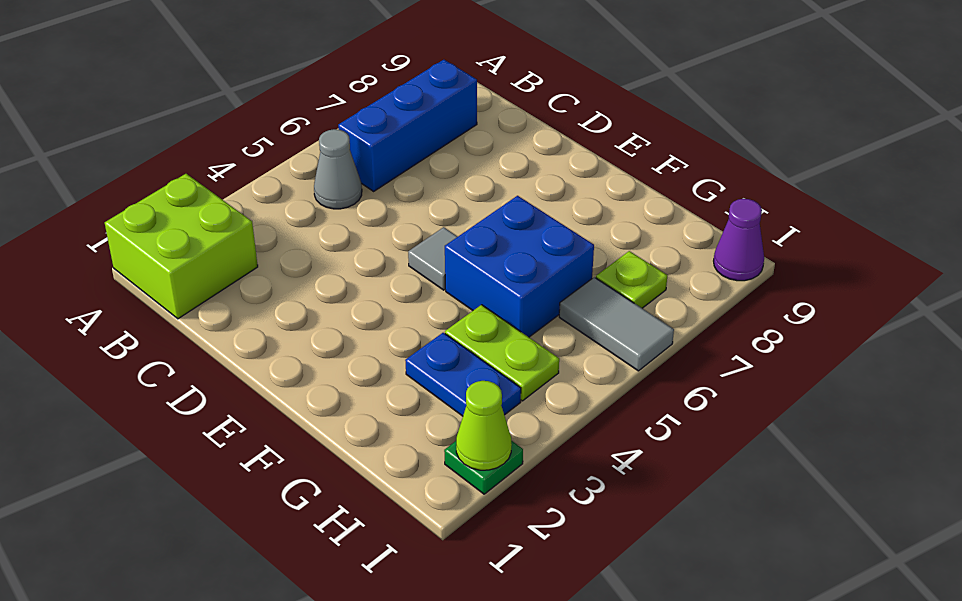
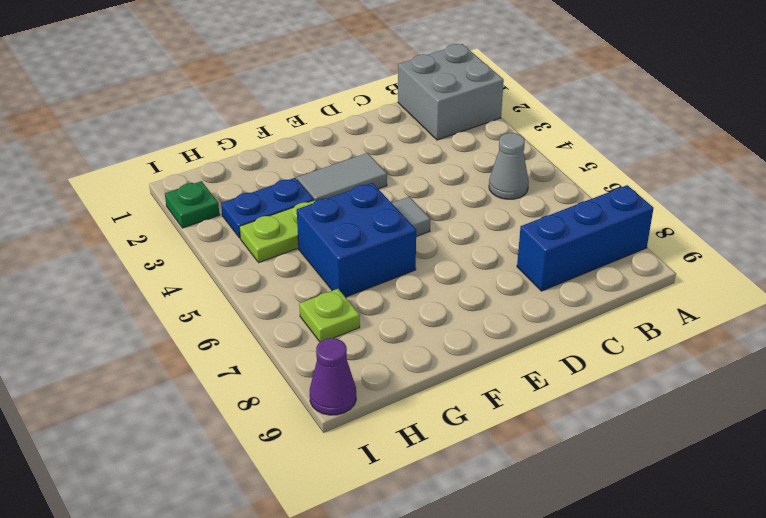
lime brick A1:B2 level 1 -> grey brick A1:B2 level 1
blue brick B6:B8 level 1 -> blue brick A8:C8 level 1
grey tile H6:I6 level 1 -> grey tile E3:F3 level 1
lime cone I2 level 2 -> none

